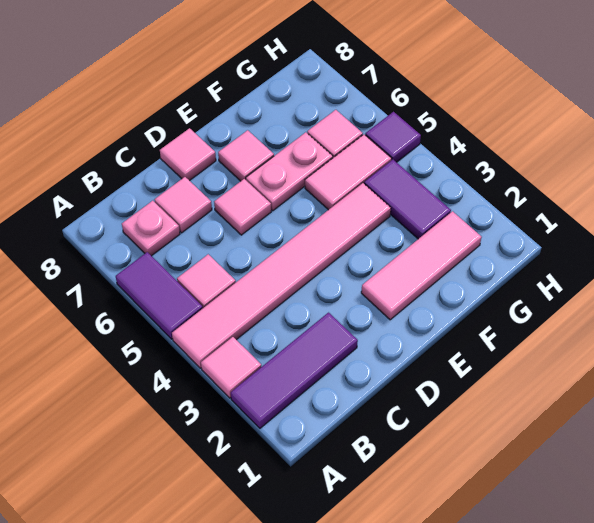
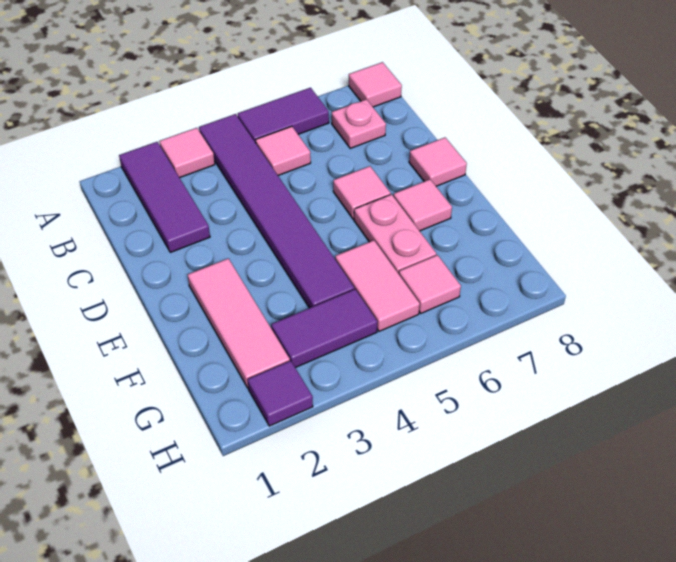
pink tile A4:F4 level 1 -> purple tile A4:F4 level 1
pink tile C7 level 1 -> pink tile A8 level 1
purple tile H5 level 1 -> purple tile H2 level 1

